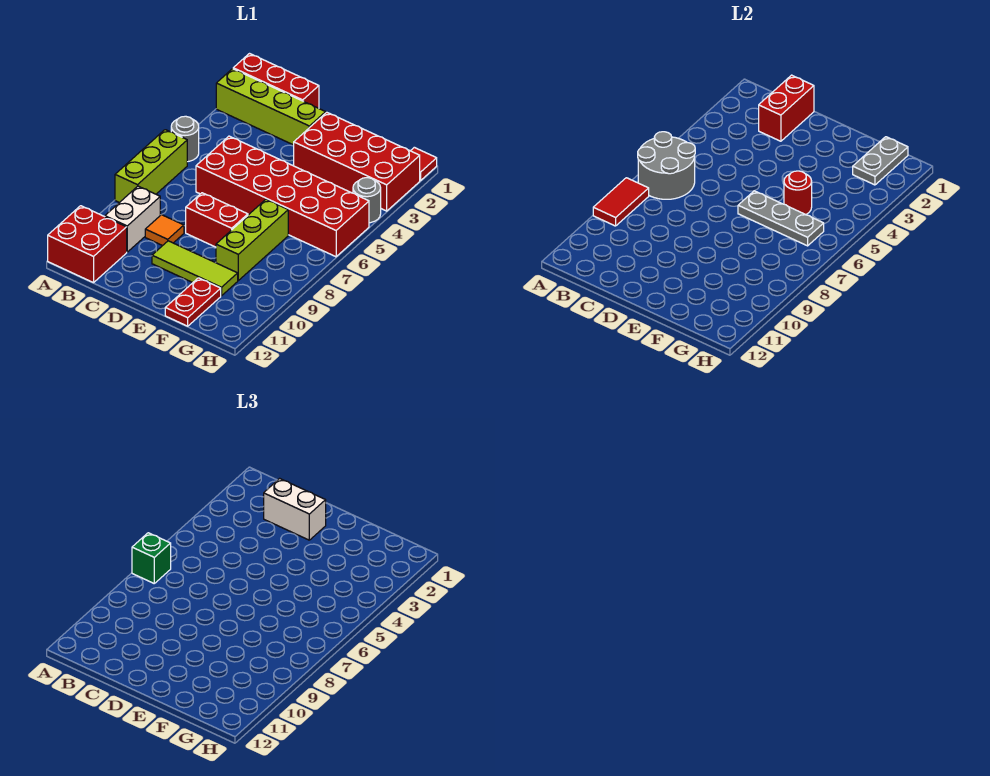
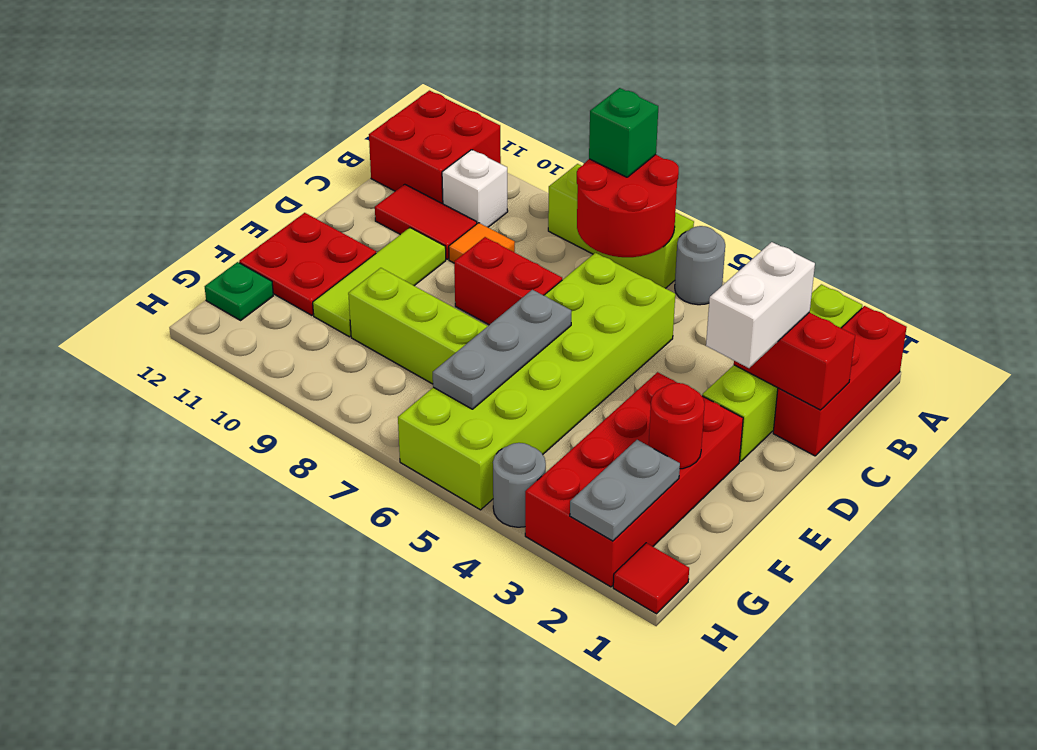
grey round brick A6:B7 level 2 -> red round brick A6:B7 level 2
red tile A8:A9 level 2 -> red tile C10:C11 level 1
white brick B9:B10 level 1 -> white brick B10 level 1
red brick C5:H6 level 1 -> lime brick C5:H6 level 1
red brick D8:E8 level 1 -> red brick D7:D8 level 1
red round brick F5 level 2 -> red round brick F2 level 2
red plate F11:F12 level 1 -> red plate E11:F12 level 1
grey plate G1:G2 level 2 -> grey plate G2:H2 level 2
none -> green plate G12 level 1

